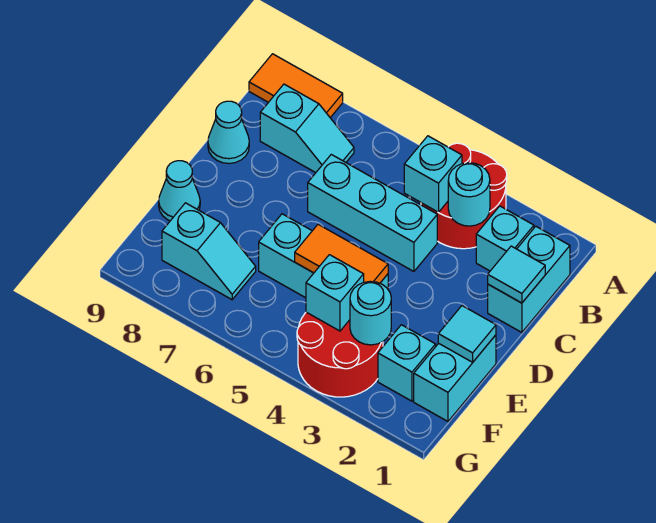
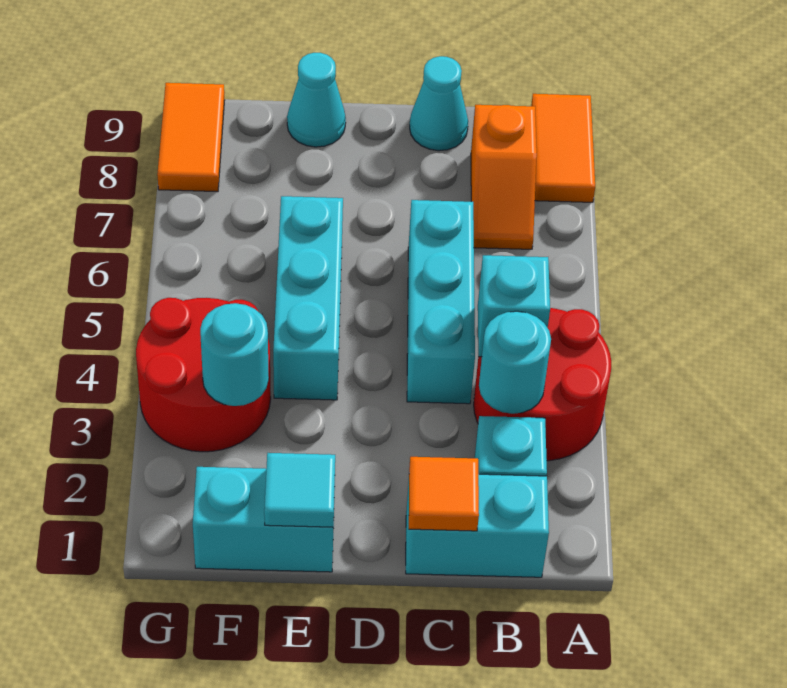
cyan slope B7:B8 level 1 top 8 -> orange slope B7:B8 level 1 top 8
cyan tile C1 level 2 -> orange tile C1 level 2
orange tile E4:E5 level 2 -> orange tile G8:G9 level 1
cyan brick F2 level 1 -> none
cyan brick F4 level 2 -> none
cyan slope F7:F8 level 1 top 8 -> none

